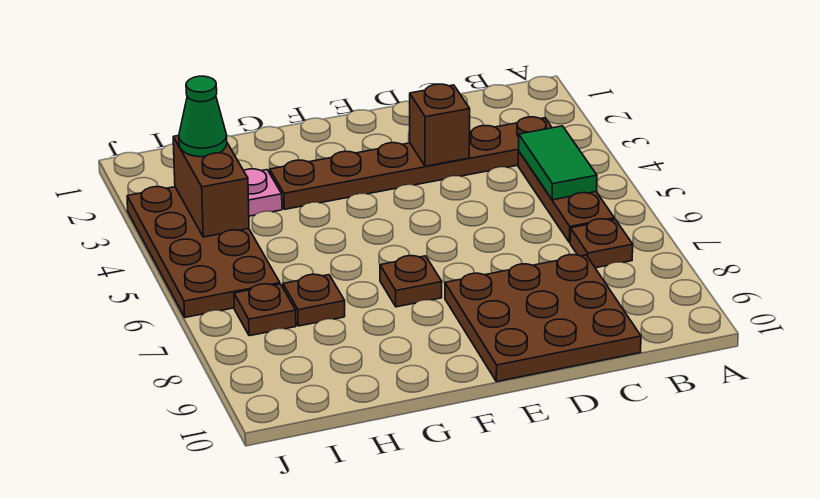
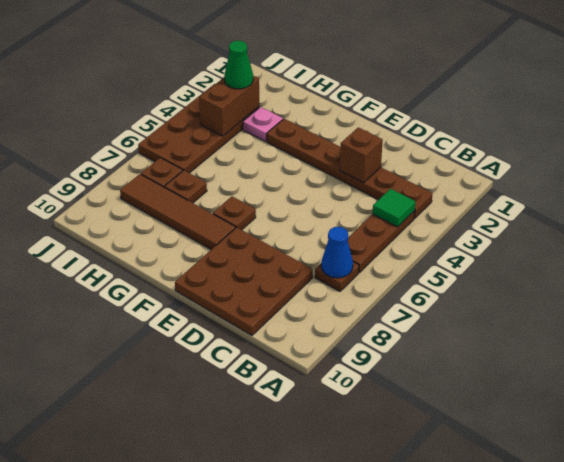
green tile B4:B5 level 2 -> green tile B4 level 2
none -> blue cone B7 level 2
none -> brown tile F8:I8 level 1

